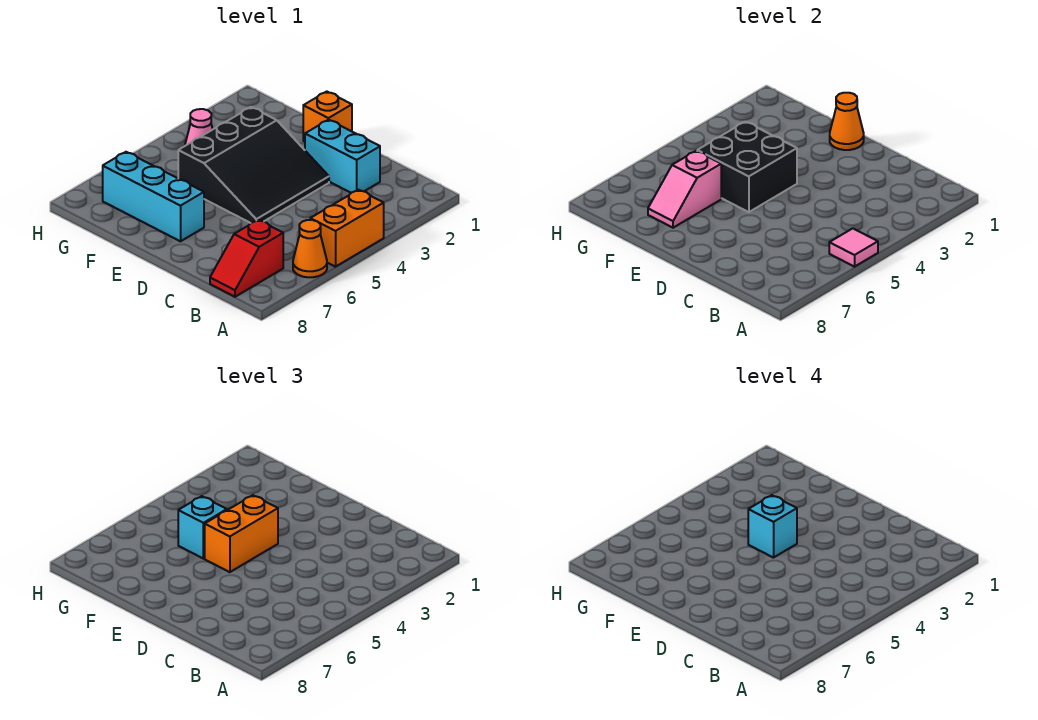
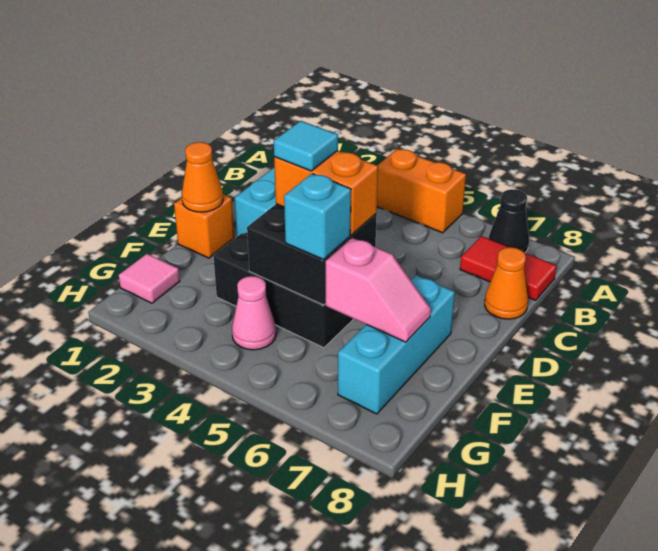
pink tile A5 level 2 -> pink tile G1 level 1
orange cone A6 level 1 -> orange cone C8 level 1
none -> black cone A7 level 1
red slope B7:B8 level 1 top 7 -> red tile B7:B8 level 1
cyan brick E4 level 4 -> cyan tile E4 level 4

